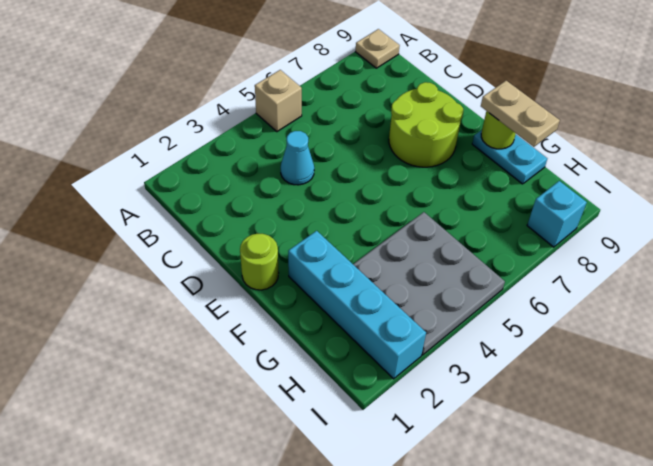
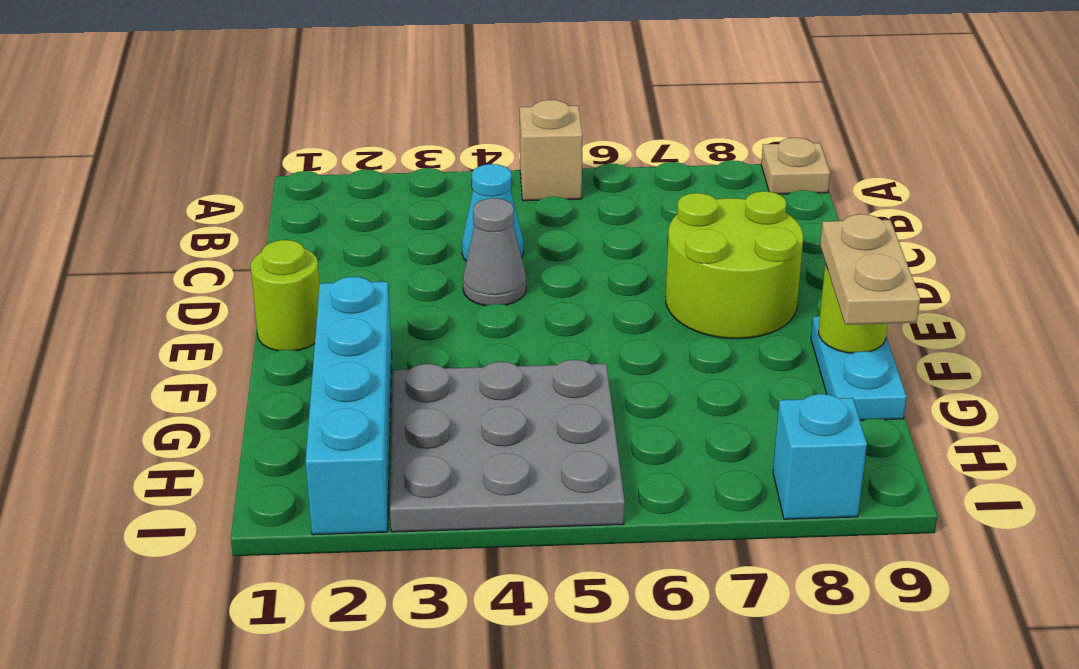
none -> grey cone D4 level 1

